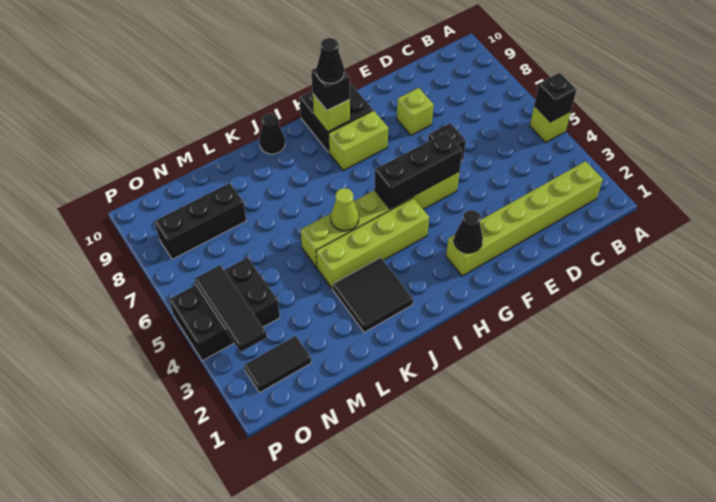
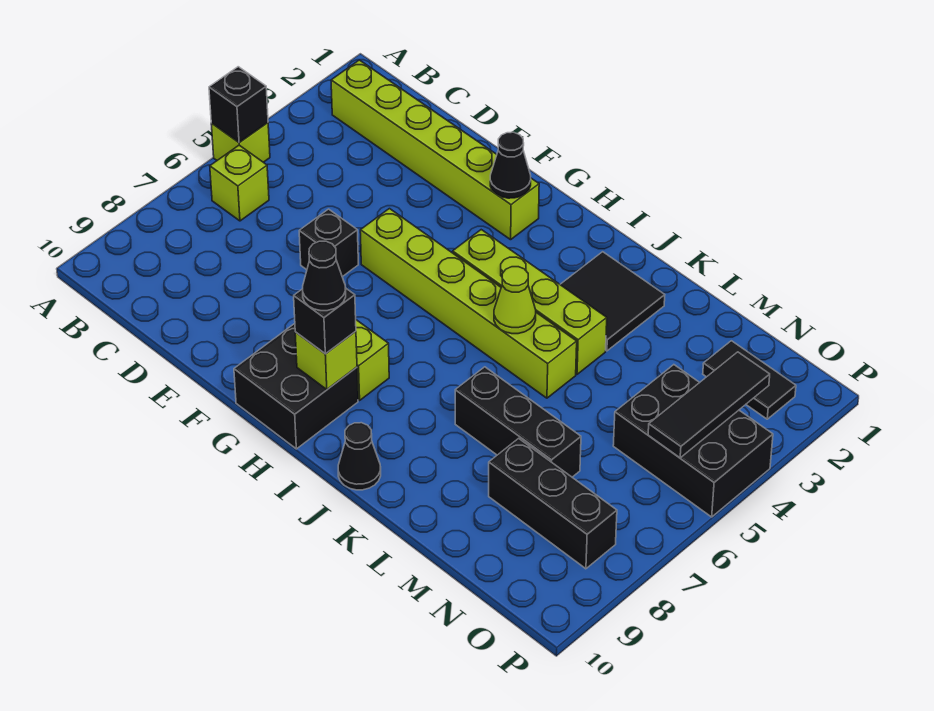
lime brick E8 level 1 -> lime brick B6 level 1
black brick F5:H5 level 2 -> black brick K7:M7 level 1

